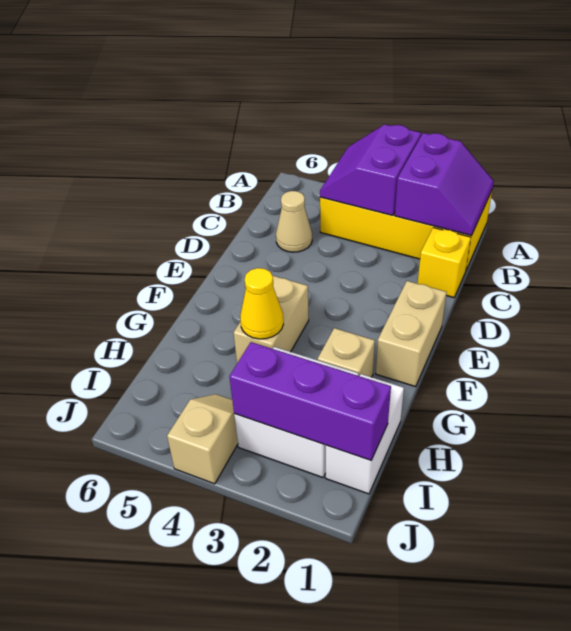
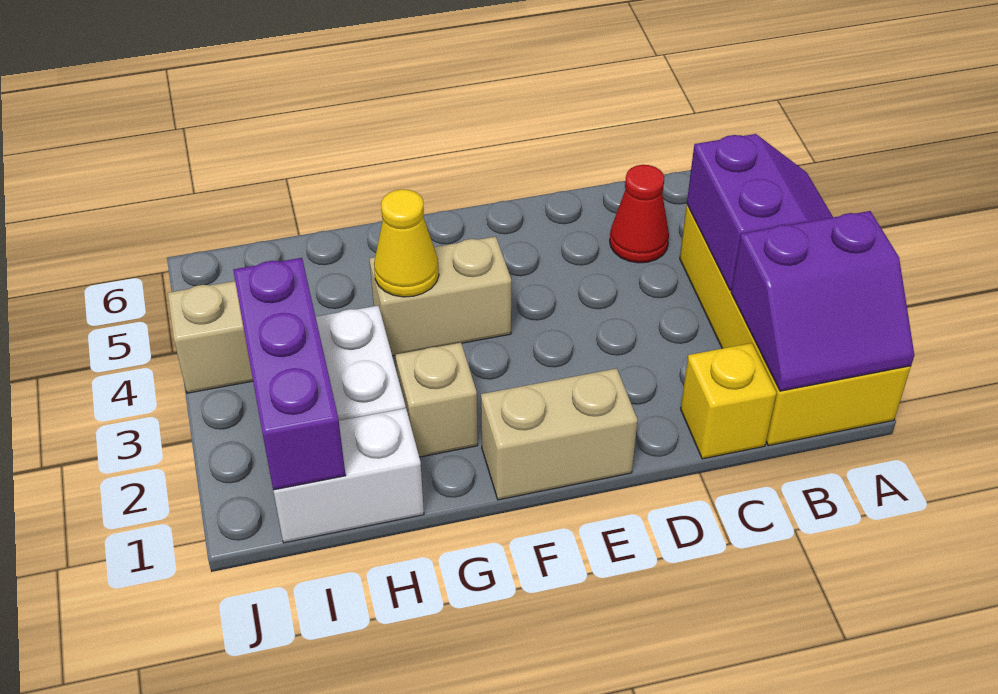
purple slope A3:B4 level 2 top 3 -> purple slope A3:B4 level 2 top B
tan cone C5 level 1 -> red cone C5 level 1

